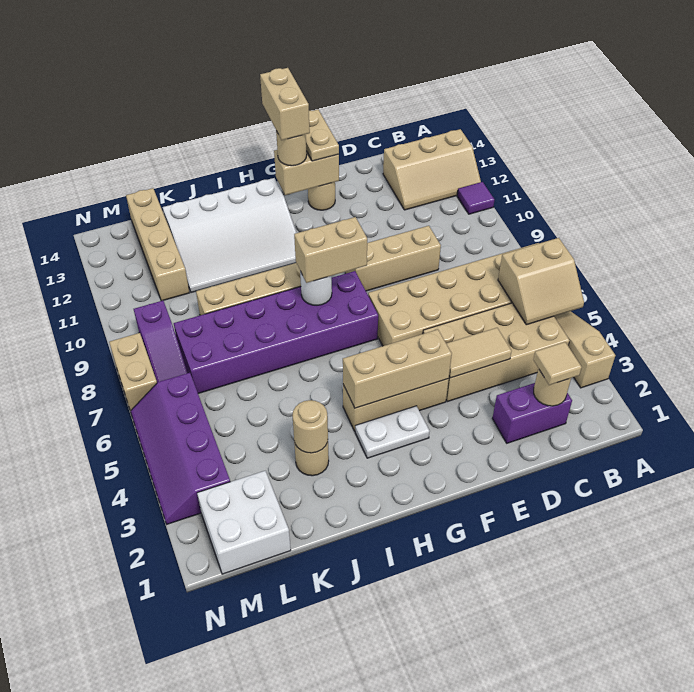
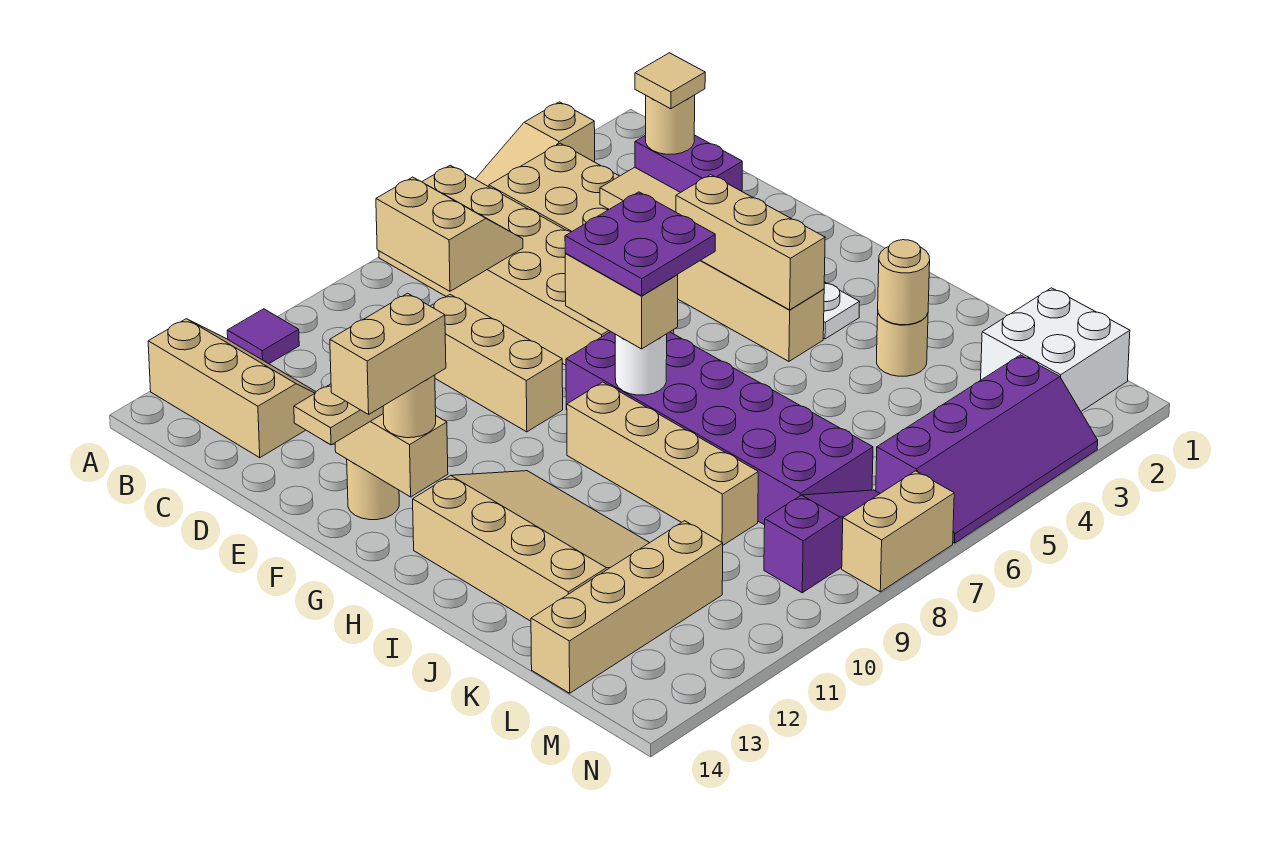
tan slope A5:B6 level 2 top 6 -> tan slope B7:C8 level 2 top 8
none -> purple plate G7:H8 level 4
white slope H11:K13 level 1 top 13 -> tan slope H11:K13 level 1 top 13

